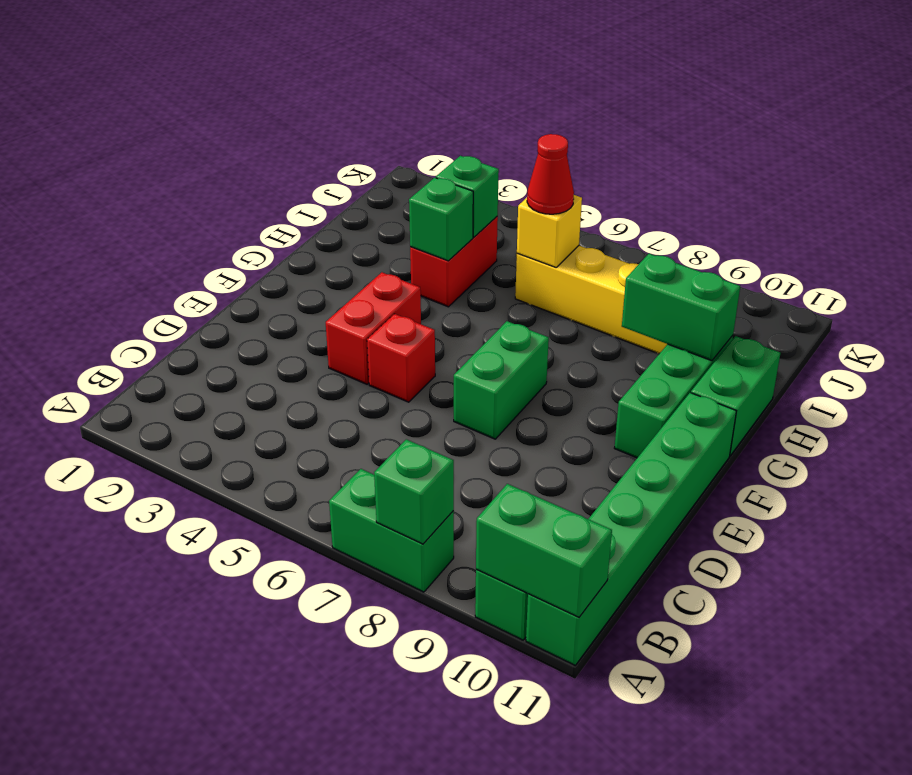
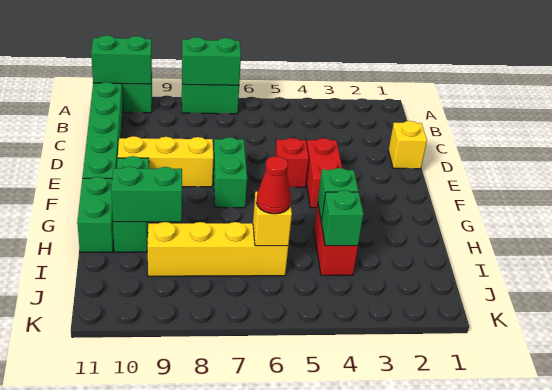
green brick A8 level 2 -> green brick A7:A8 level 2
none -> yellow brick D1 level 1
none -> yellow brick E8:E10 level 1

